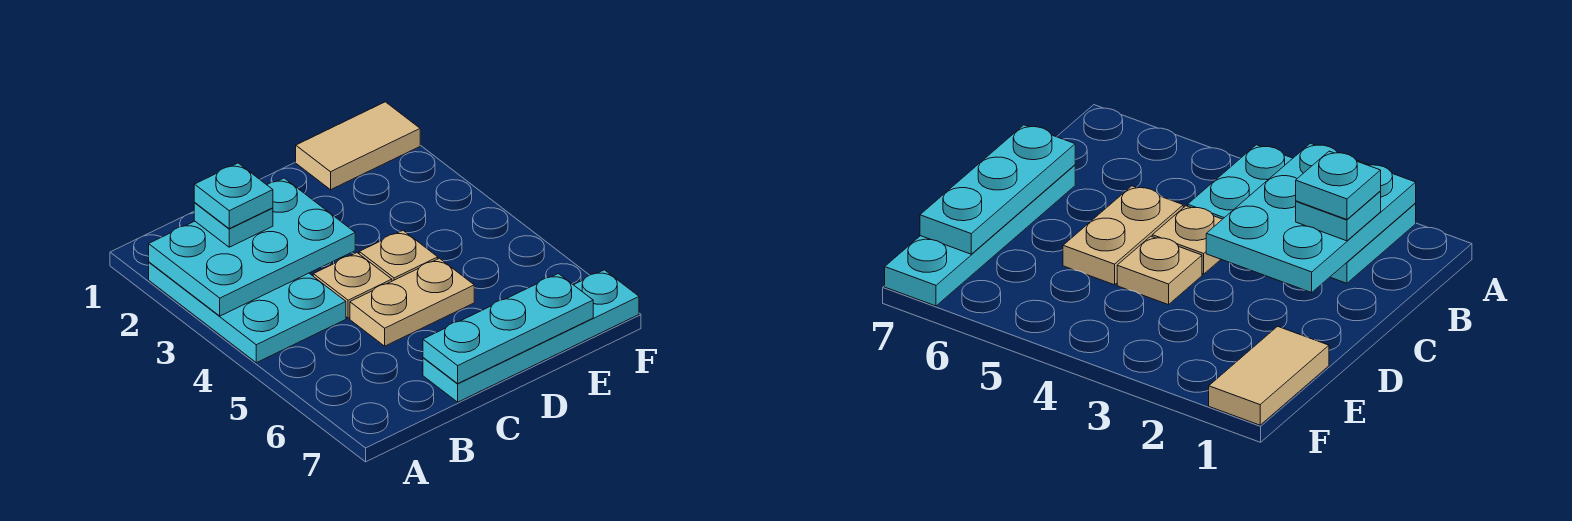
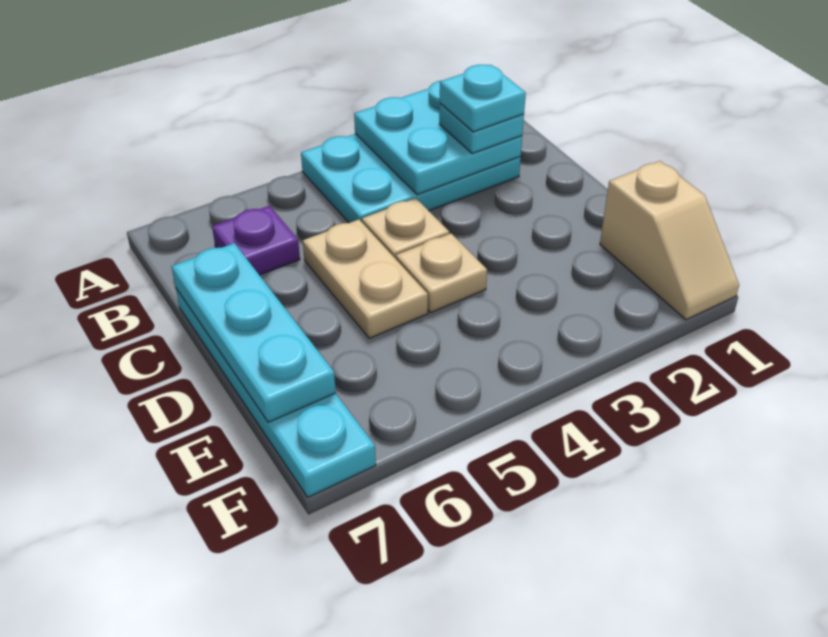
cyan plate A2:C3 level 2 -> cyan plate A2:B3 level 2
none -> purple plate B6 level 1
tan tile E1:F1 level 1 -> tan slope E1:F1 level 1 top E

